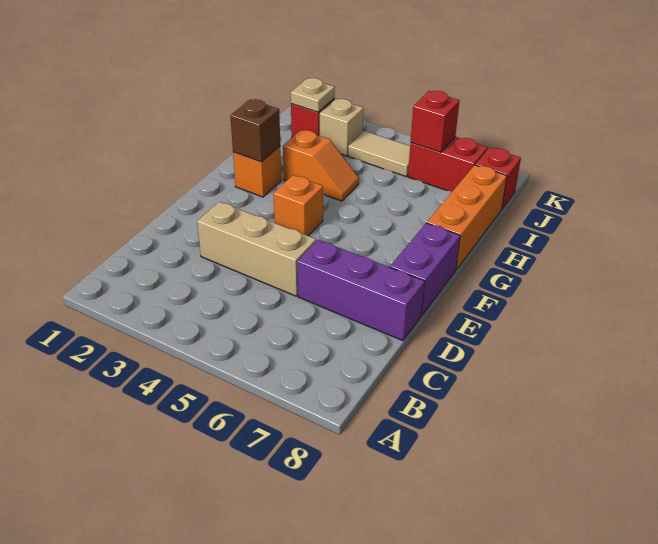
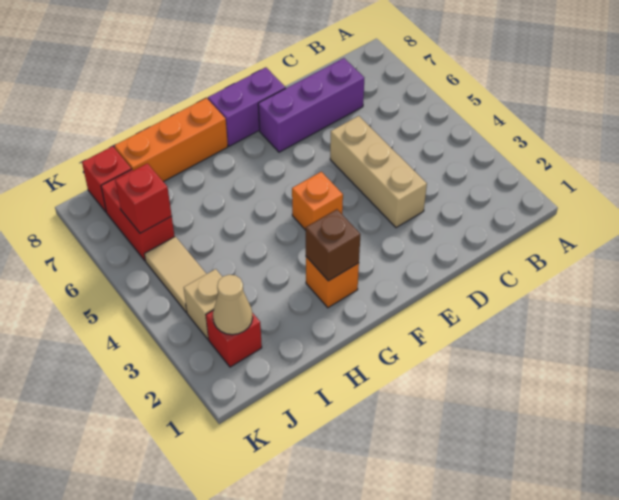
purple brick D6:D8 level 1 -> purple brick C7:E7 level 1
orange slope H3:H4 level 1 top 3 -> none
tan plate J2 level 2 -> tan cone J2 level 2

